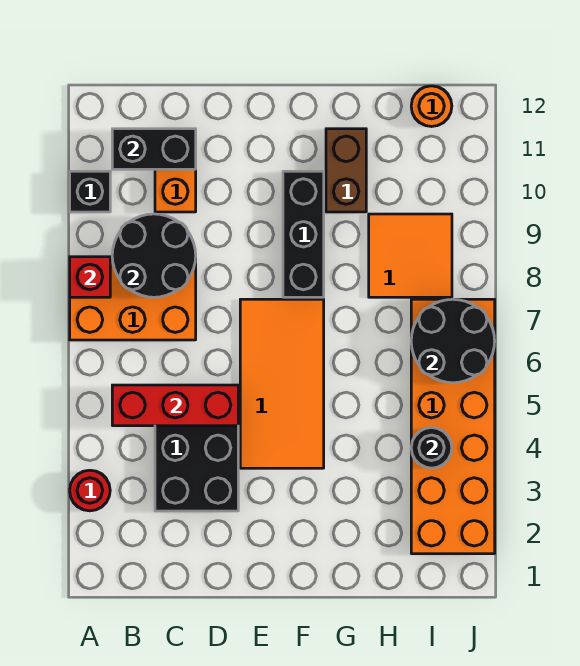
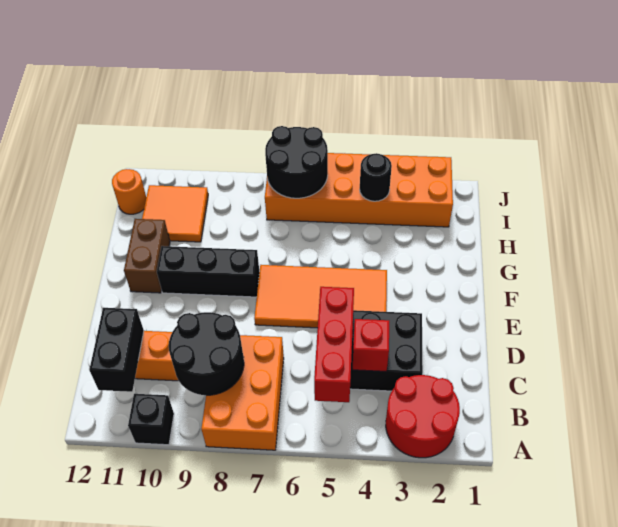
red round brick A3 level 1 -> red round brick A2:B3 level 1
red brick A8 level 2 -> red brick C4 level 2
brown brick G10:G11 level 1 -> brown brick F11:G11 level 1
orange tile H8:I9 level 1 -> orange tile H10:I11 level 1

